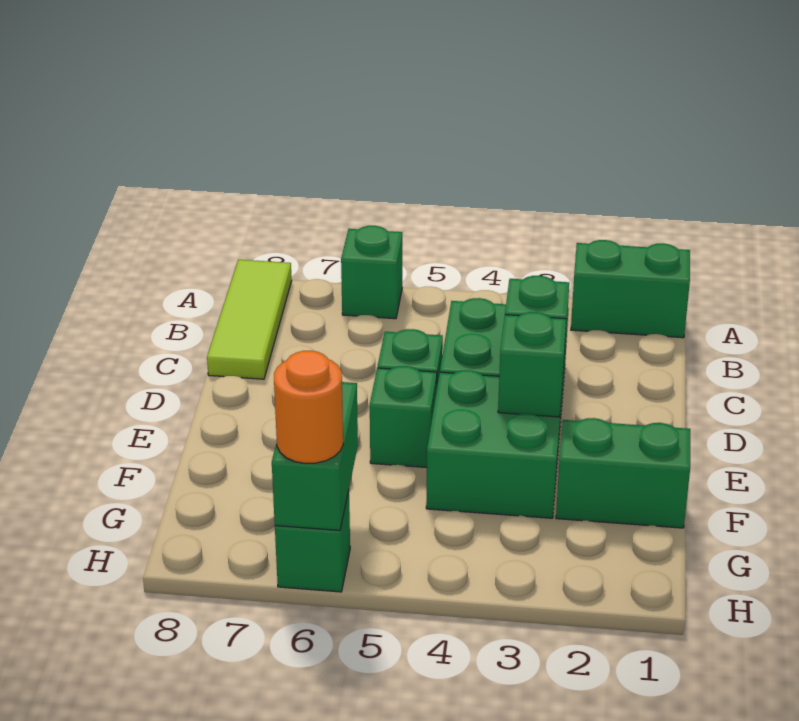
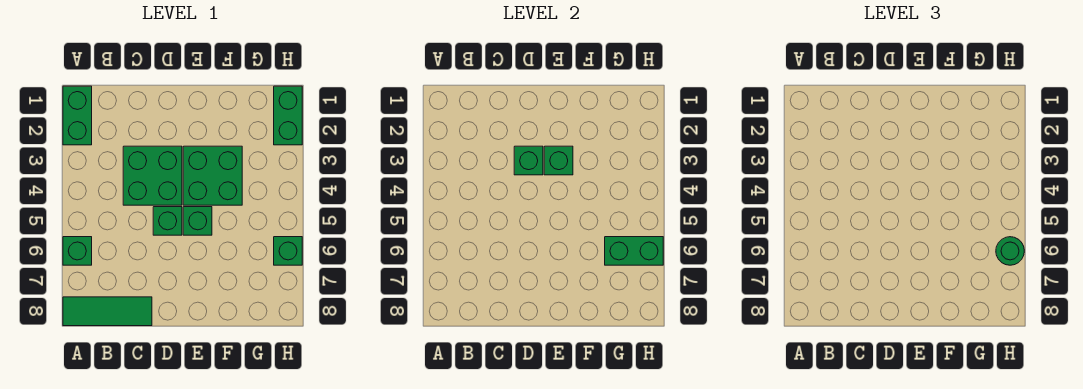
lime tile A8:C8 level 1 -> green tile A8:C8 level 1
green brick F1:F2 level 1 -> green brick H1:H2 level 1
orange round brick H6 level 3 -> green round brick H6 level 3

